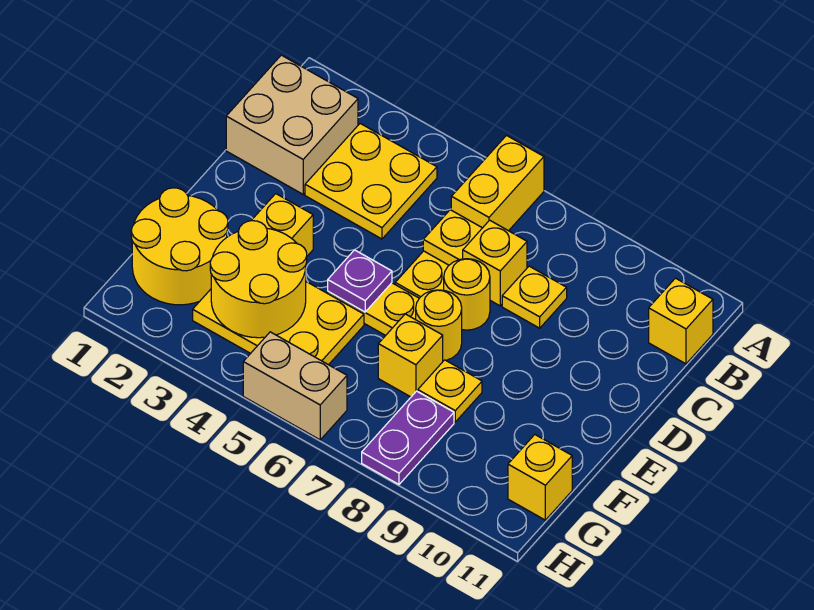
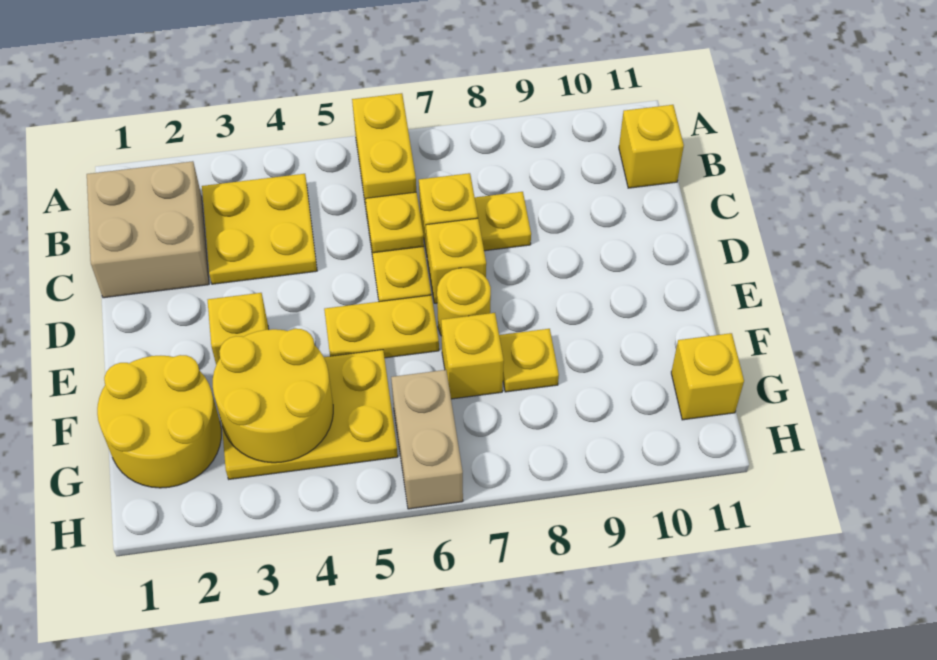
yellow round brick D7 level 1 -> yellow brick D7 level 1
purple plate E5 level 2 -> none
purple plate G8:H8 level 1 -> none
tan brick H5:H6 level 1 -> tan brick G6:H6 level 1

